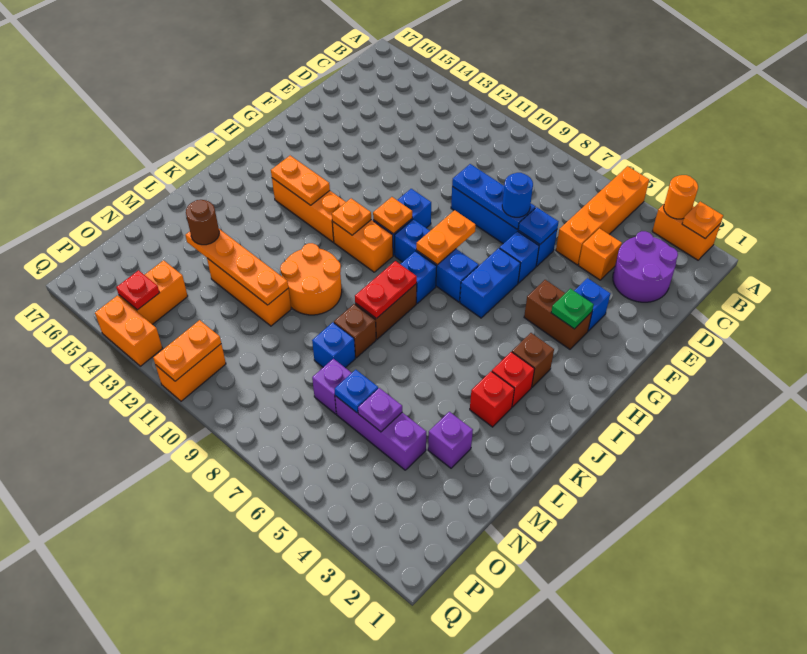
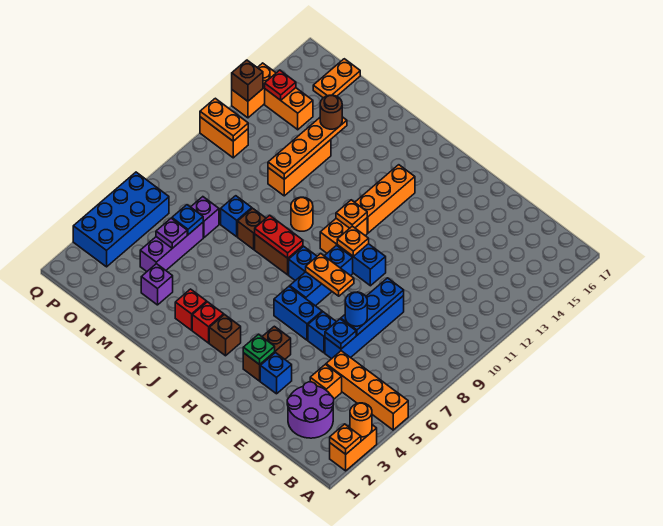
orange plate I13:I14 level 2 -> orange plate O16:O17 level 1
orange round brick K10:L11 level 1 -> orange round brick K10 level 1
none -> blue brick P3:Q6 level 1
none -> brown brick Q13 level 2

